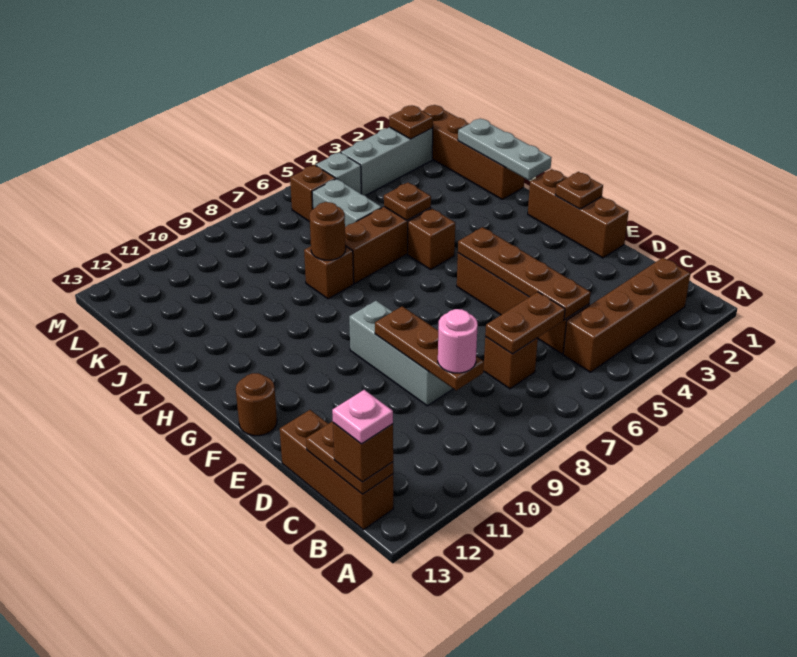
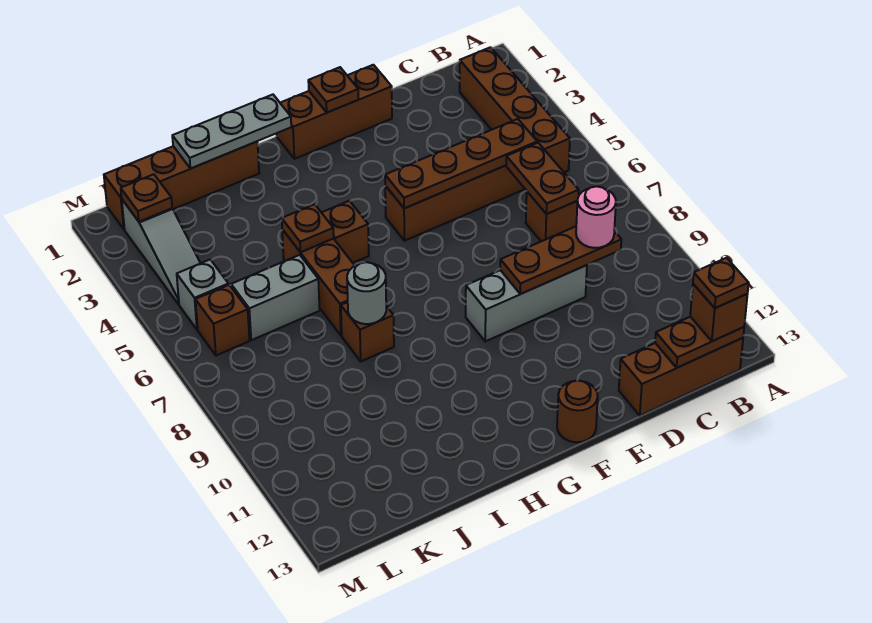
pink plate B13 level 4 -> brown plate B13 level 4
brown round brick I8 level 2 -> grey round brick I8 level 2
grey brick L2:L4 level 1 -> grey slope L2:L4 level 1 top 2

